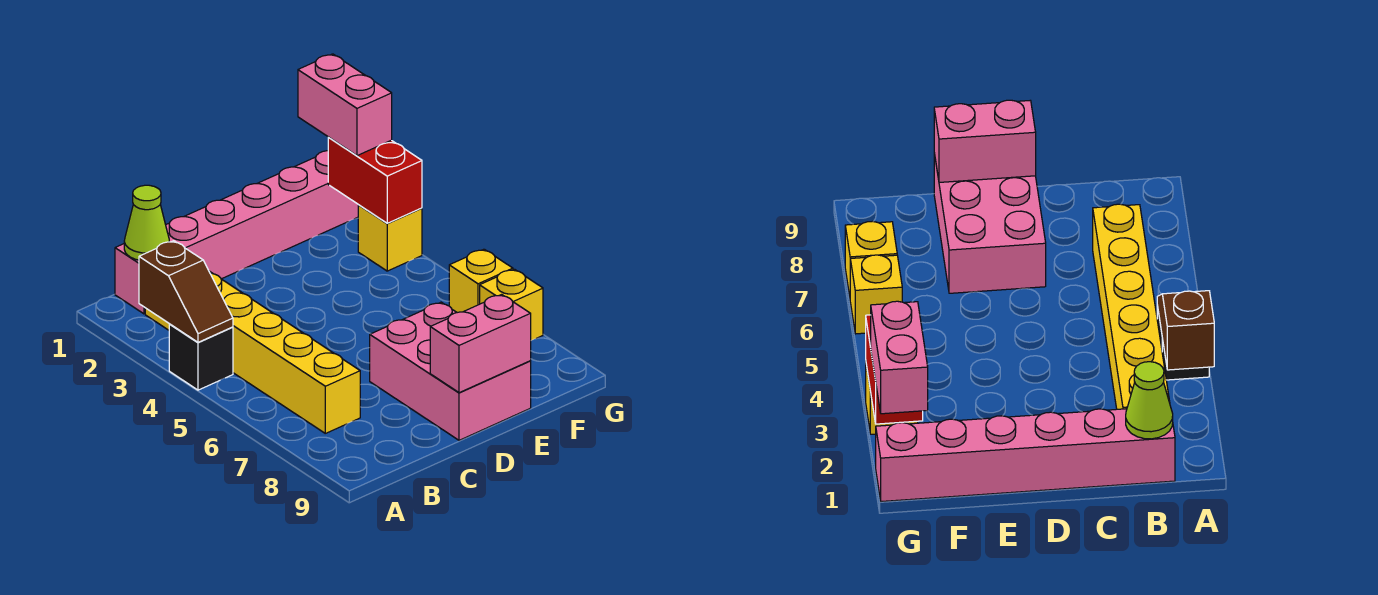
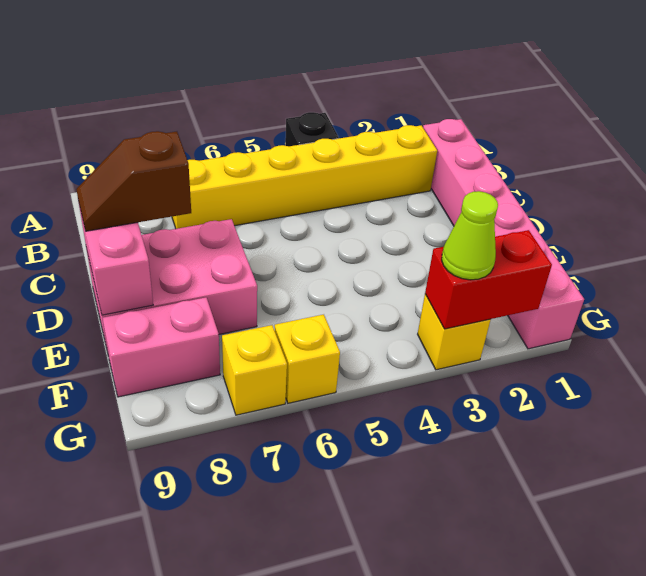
brown slope A3:A4 level 2 top 3 -> brown slope D8:D9 level 3 top 8
lime cone B1 level 2 -> lime cone G3 level 3
pink brick G1:G2 level 3 -> pink brick F8:F9 level 1

